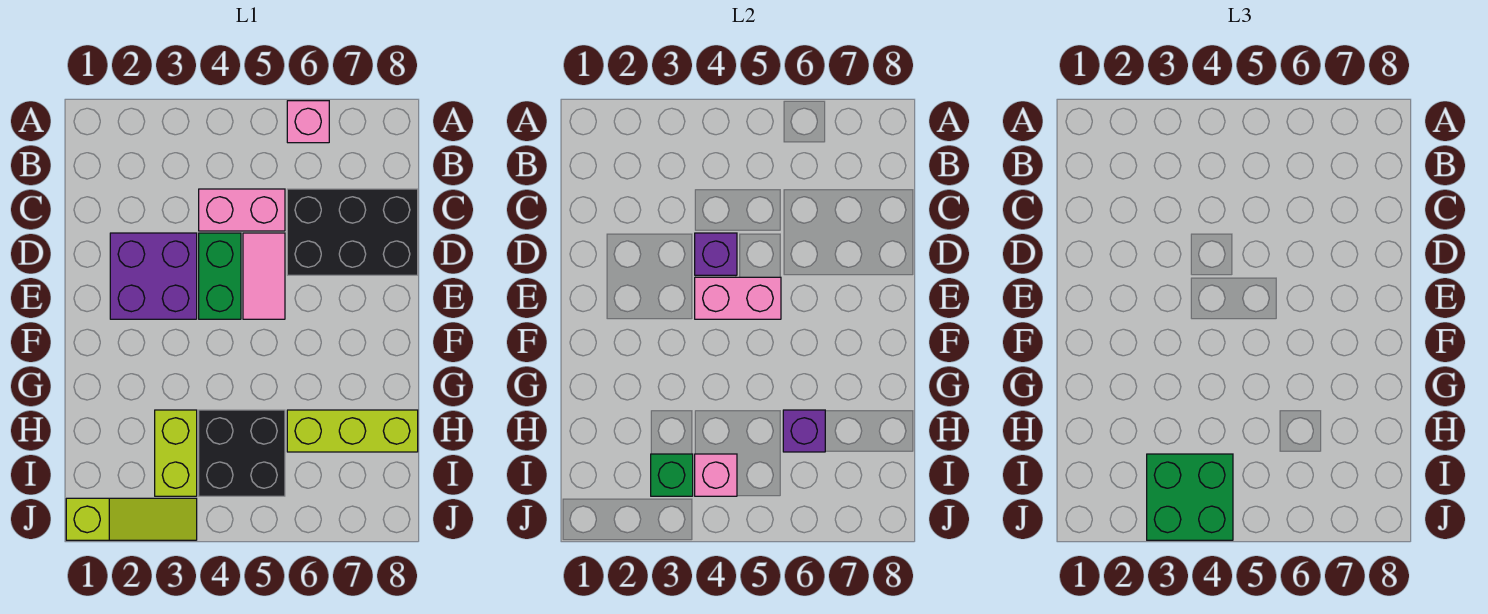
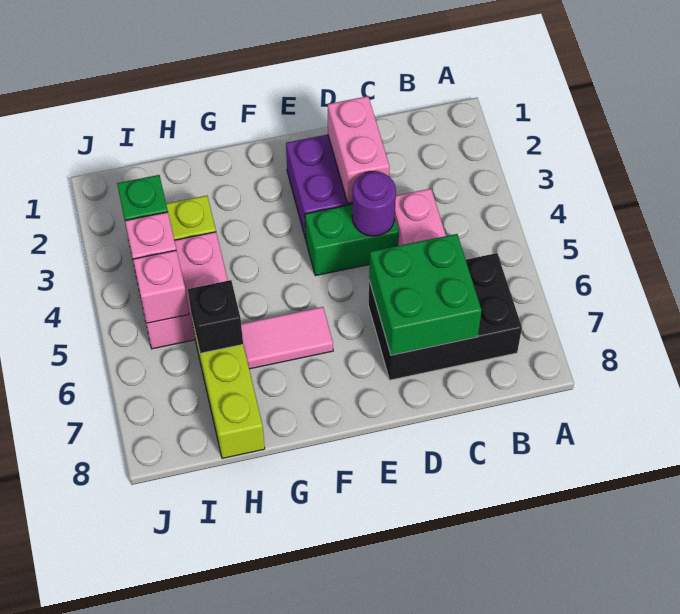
pink brick A6 level 1 -> pink brick I5 level 2
black brick C6:D8 level 1 -> black brick B6:D7 level 1
purple brick D4 level 2 -> purple round brick D4 level 2
pink tile D5:E5 level 1 -> pink tile F6:G6 level 1
pink brick E4:E5 level 2 -> pink brick D2:D3 level 2
black brick H4:I5 level 1 -> pink brick H4:I5 level 1
purple brick H6 level 2 -> black brick H6 level 2
green brick I3:J4 level 3 -> green brick C6:D7 level 2
lime slope J1:J3 level 1 top 1 -> none

